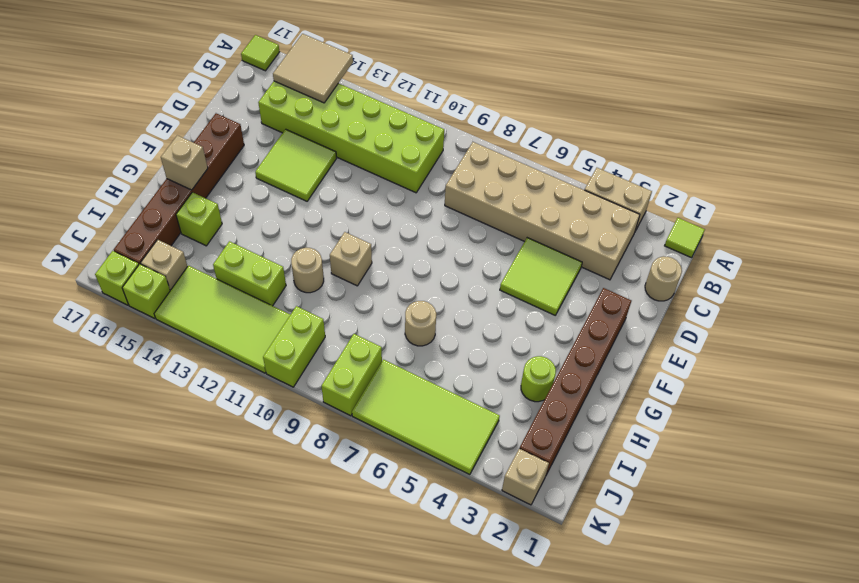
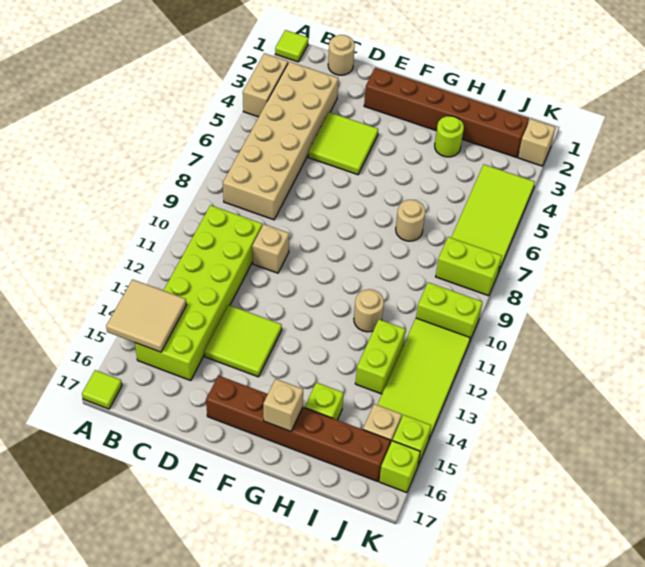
tan brick G10 level 1 -> tan brick D10 level 1

